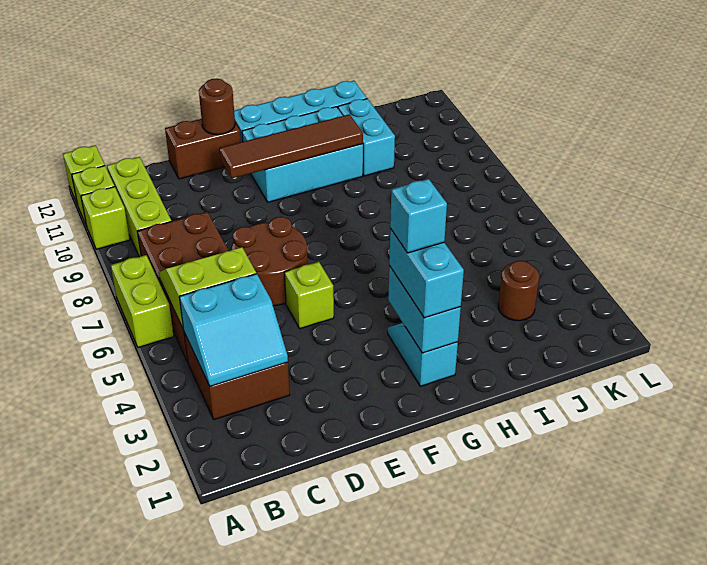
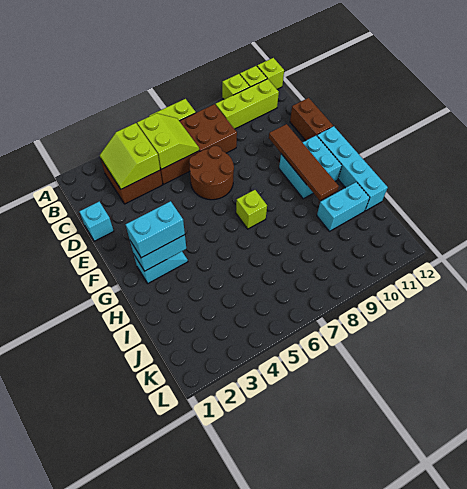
cyan slope B3:C4 level 2 top 4 -> lime slope B3:C4 level 2 top 4
lime brick E5 level 1 -> lime brick G7 level 1
brown round brick E12 level 2 -> none
cyan brick F10:H11 level 1 -> cyan brick F10:G11 level 1
cyan brick G3 level 4 -> cyan brick D1 level 1
brown round brick J3 level 1 -> none

